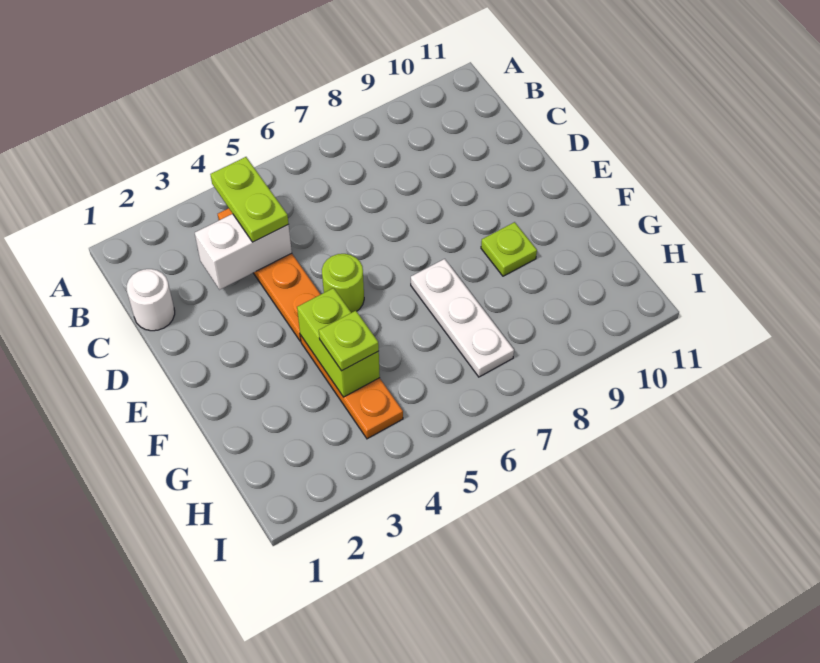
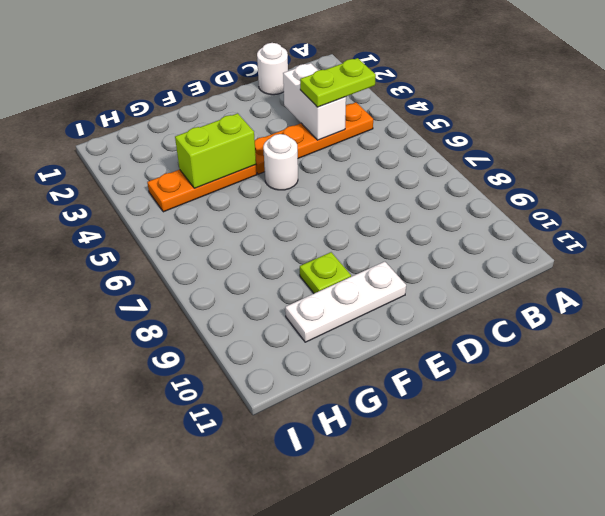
lime round brick E5 level 1 -> white round brick E5 level 1
white plate F7:H7 level 1 -> white plate E10:G10 level 1
lime plate G4 level 3 -> none

